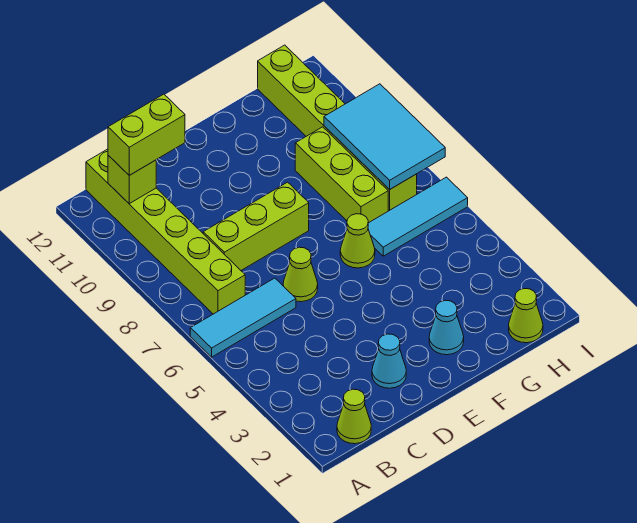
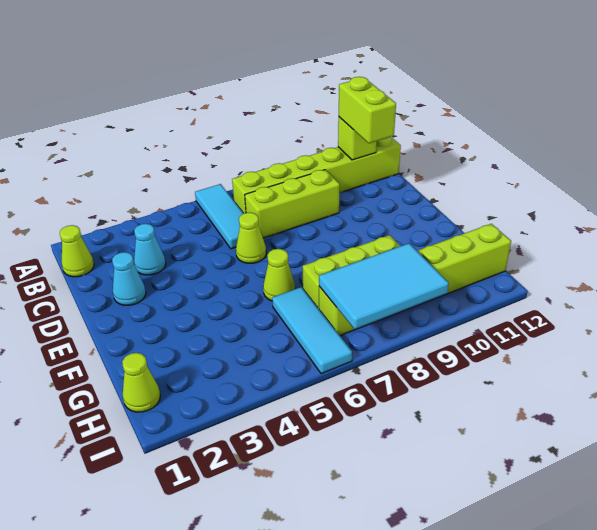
lime brick C8:E8 level 1 -> lime brick C7:C9 level 1
cyan cone F2 level 1 -> cyan cone C3 level 1

